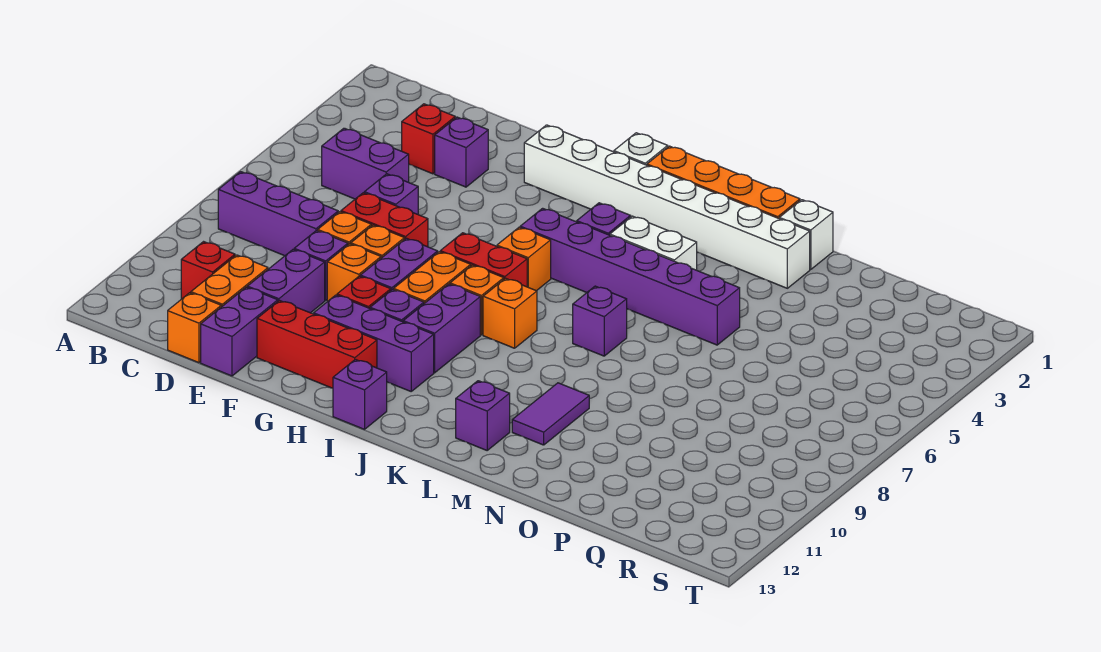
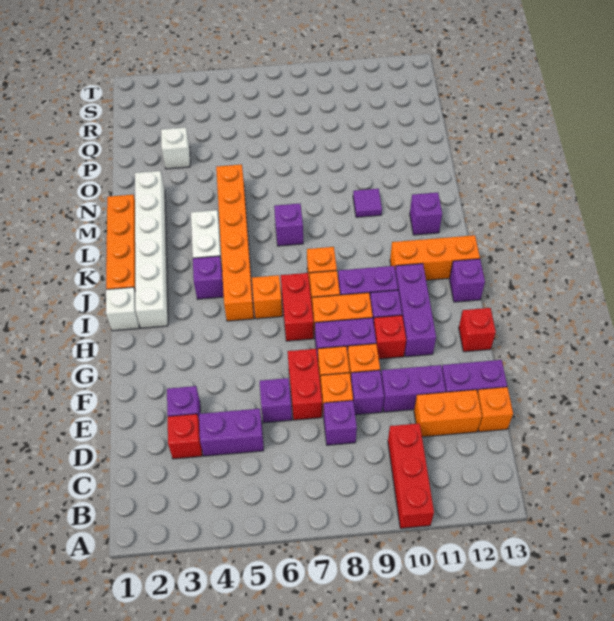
purple brick B8:D8 level 1 -> purple brick D8 level 1
purple brick C5:D5 level 1 -> purple brick D4:D5 level 1
red brick C11 level 1 -> red brick G13 level 1
red brick F12:H12 level 1 -> red brick A10:C10 level 1
white brick G2:N2 level 1 -> white brick I2:N2 level 1
purple brick I5:N5 level 1 -> orange brick I5:N5 level 1
none -> orange brick J11:J13 level 1
purple tile M10:M11 level 1 -> purple tile M10 level 1
white brick N1 level 1 -> white brick P3 level 1

